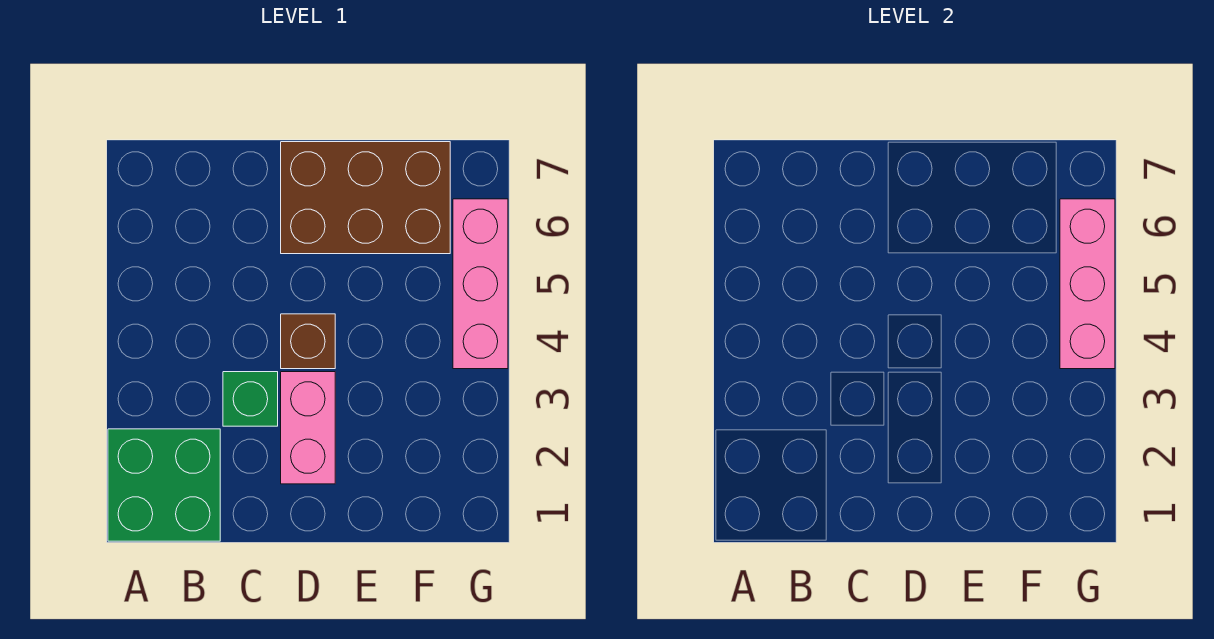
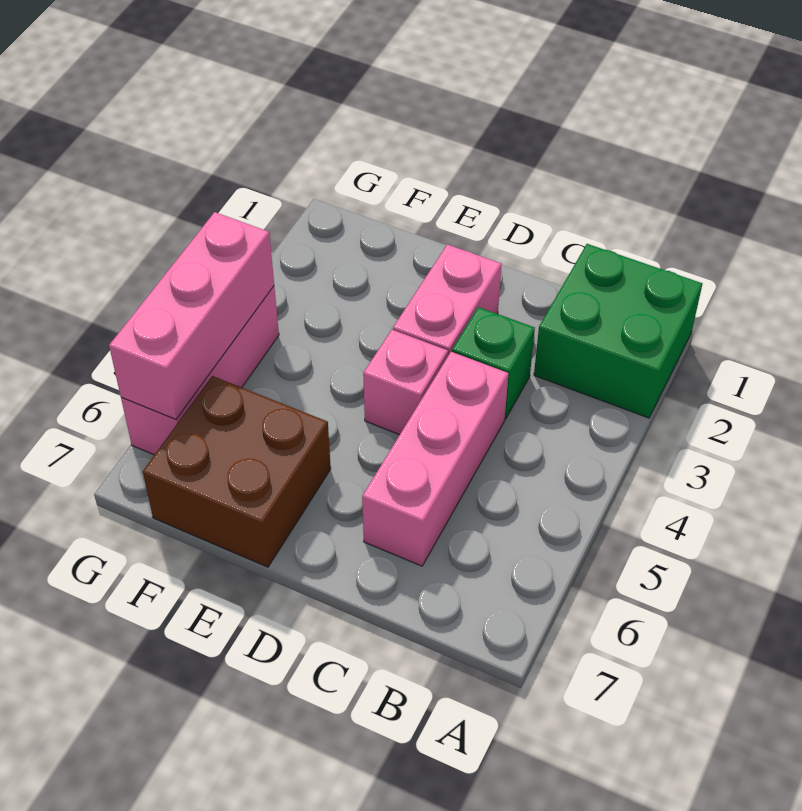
none -> pink brick C4:C6 level 1
brown brick D4 level 1 -> pink brick D4 level 1
brown brick D6:F7 level 1 -> brown brick E6:F7 level 1

